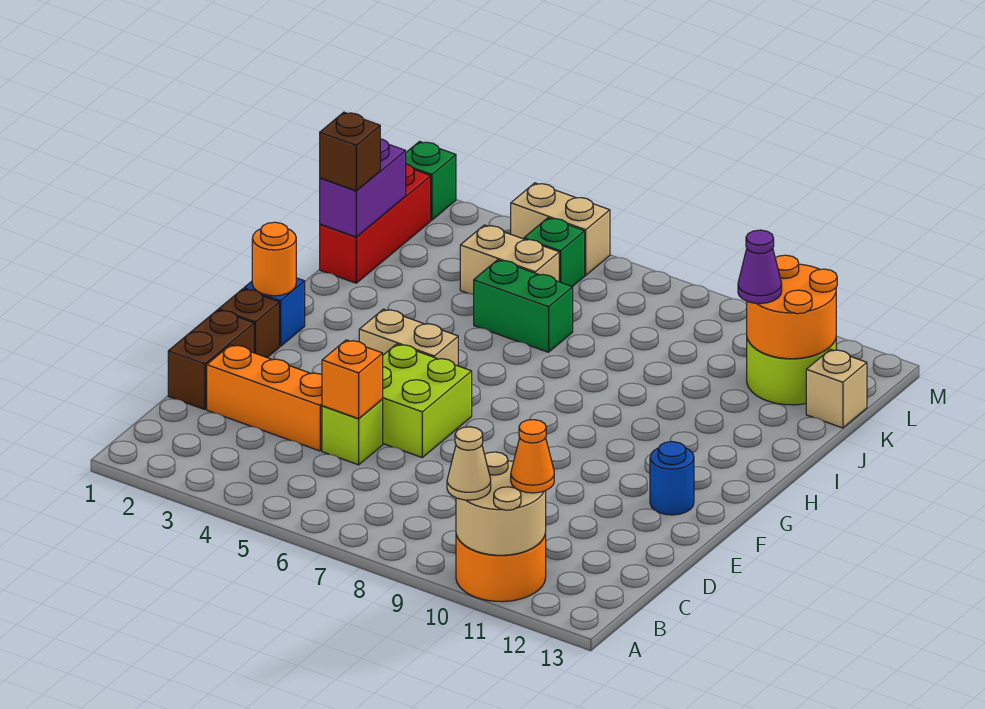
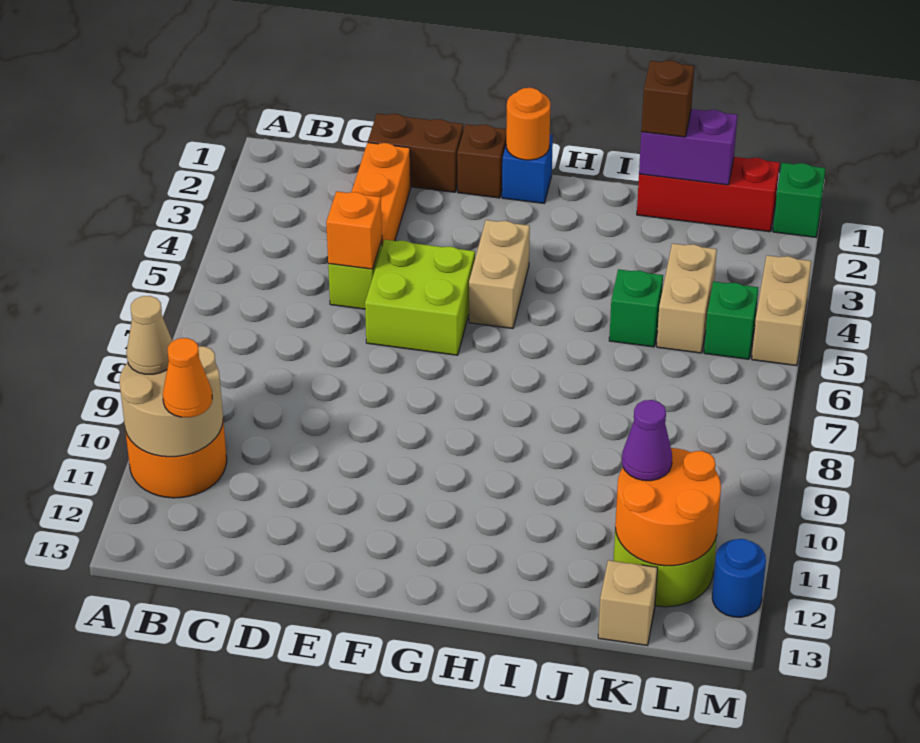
blue round brick F12 level 1 -> blue round brick M12 level 1
green brick J5:J6 level 1 -> green brick J5 level 1

